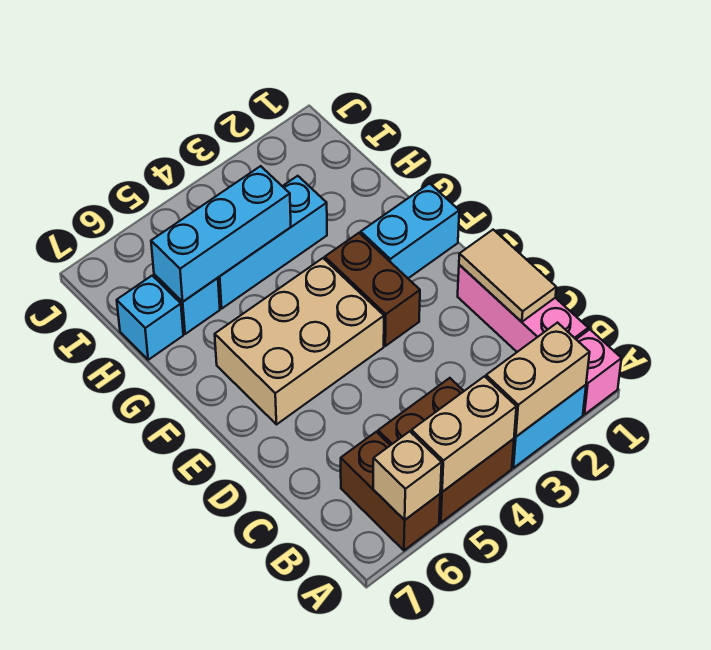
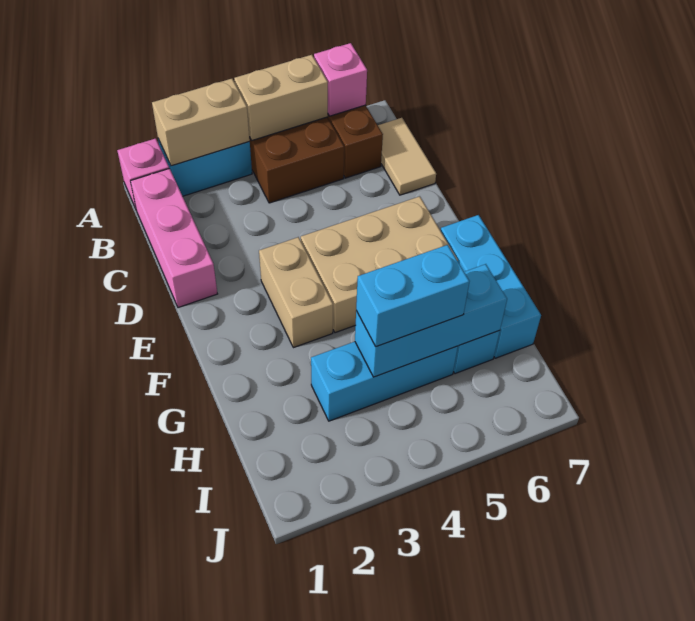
tan brick A6 level 2 -> pink brick A6 level 2
tan tile C1:D1 level 2 -> tan tile B7:C7 level 1
brown brick E3:F3 level 1 -> tan brick E3:F3 level 1
cyan brick F1:F2 level 1 -> cyan brick H4:H5 level 3
cyan brick H7 level 1 -> cyan brick F7:H7 level 1

